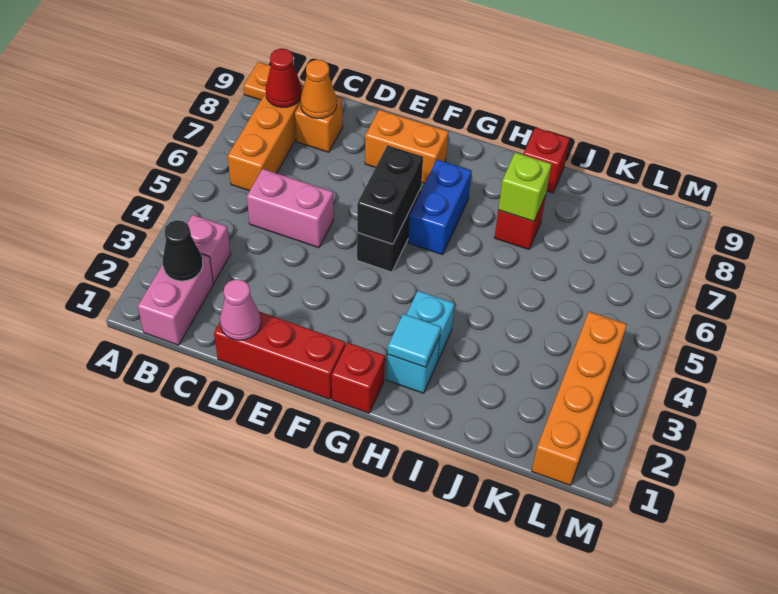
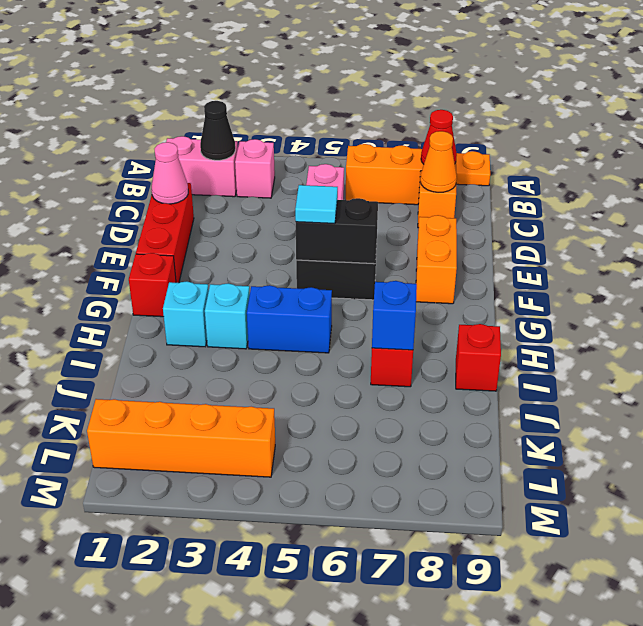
blue brick G6:G7 level 1 -> blue brick H4:H5 level 1
cyan tile H2 level 2 -> cyan tile F5 level 3
lime brick I7 level 2 -> blue brick I7 level 2

